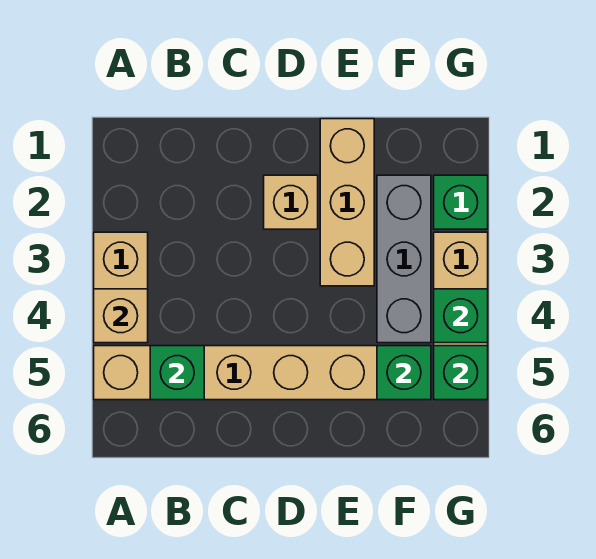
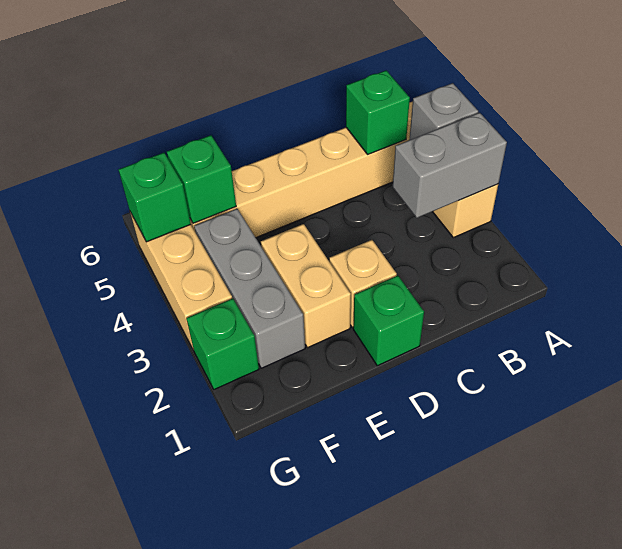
none -> grey brick A3:B3 level 2
tan brick A4 level 2 -> grey brick A4 level 2
tan brick E1:E3 level 1 -> tan brick E2:E3 level 1
green brick G4 level 2 -> green brick D1 level 1

